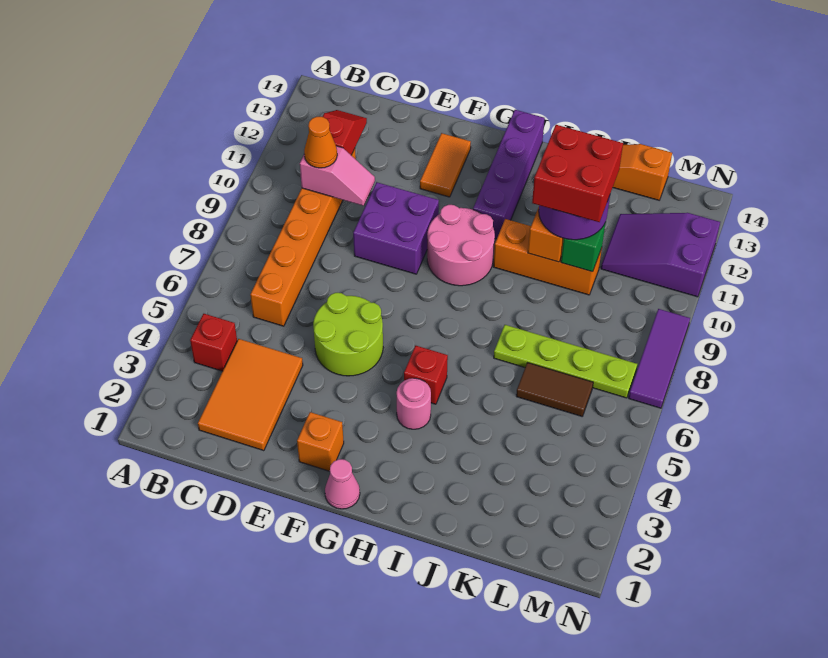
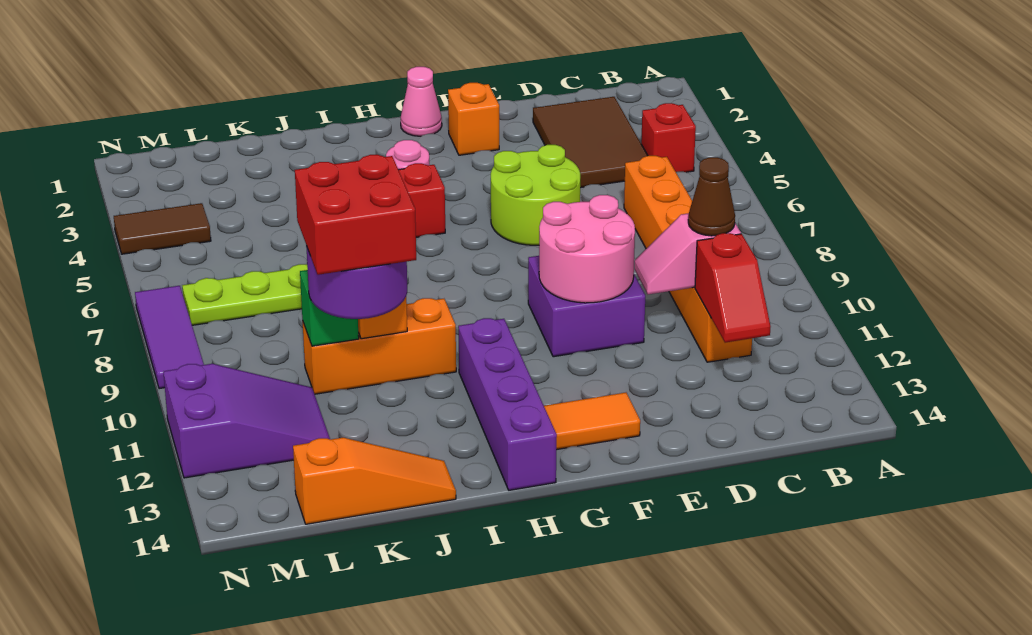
orange tile C2:D4 level 1 -> brown tile C2:D4 level 1
orange cone C10 level 3 -> brown cone C10 level 3
orange tile F12:F13 level 1 -> orange tile F13:G13 level 1
pink round brick G9:H10 level 1 -> pink round brick E9:F10 level 2
brown tile K6:L6 level 1 -> brown tile M4:N4 level 1

